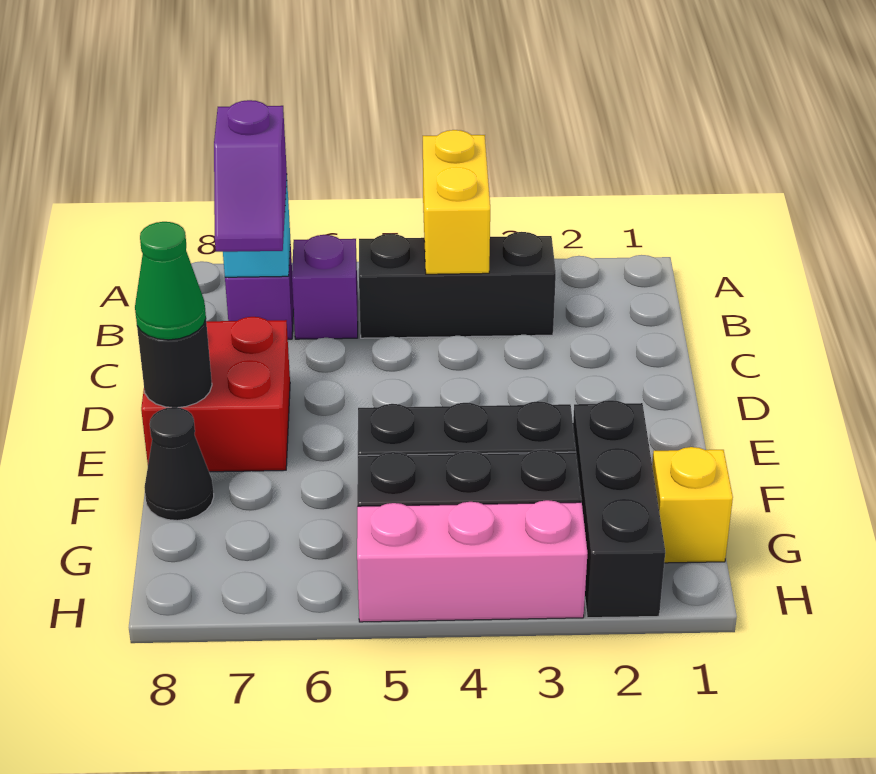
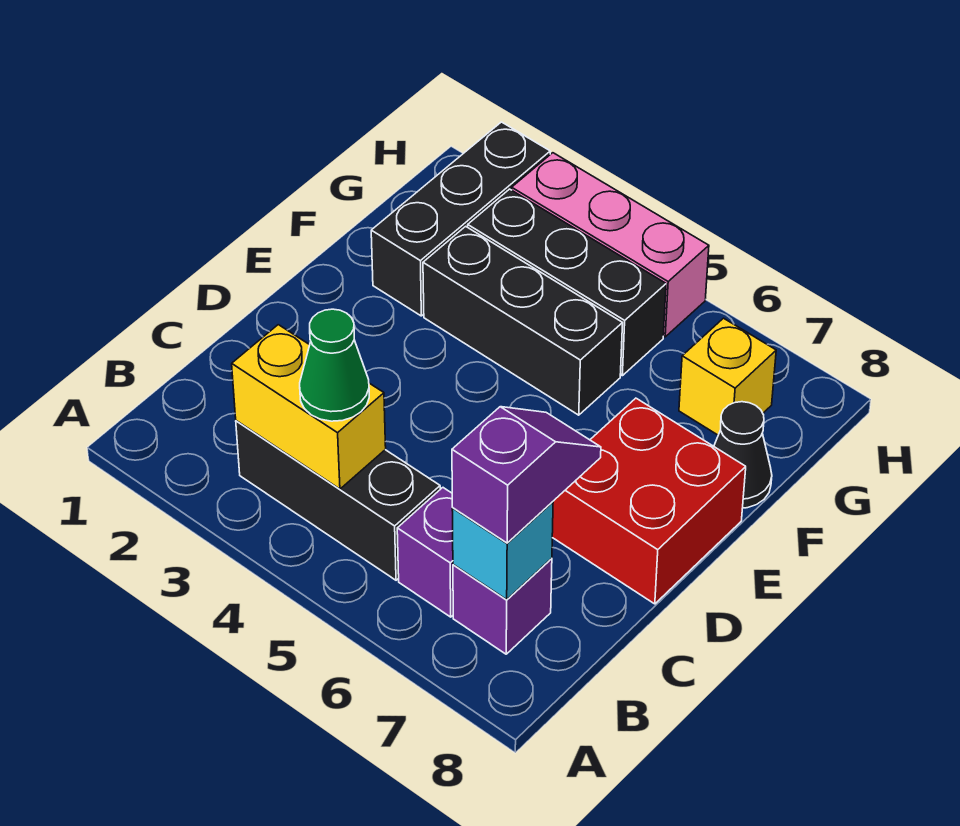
yellow brick A4:B4 level 2 -> yellow brick B3:B4 level 2
black round brick E8 level 2 -> none
green cone E8 level 3 -> green cone B4 level 3
yellow brick G1 level 1 -> yellow brick G7 level 1

